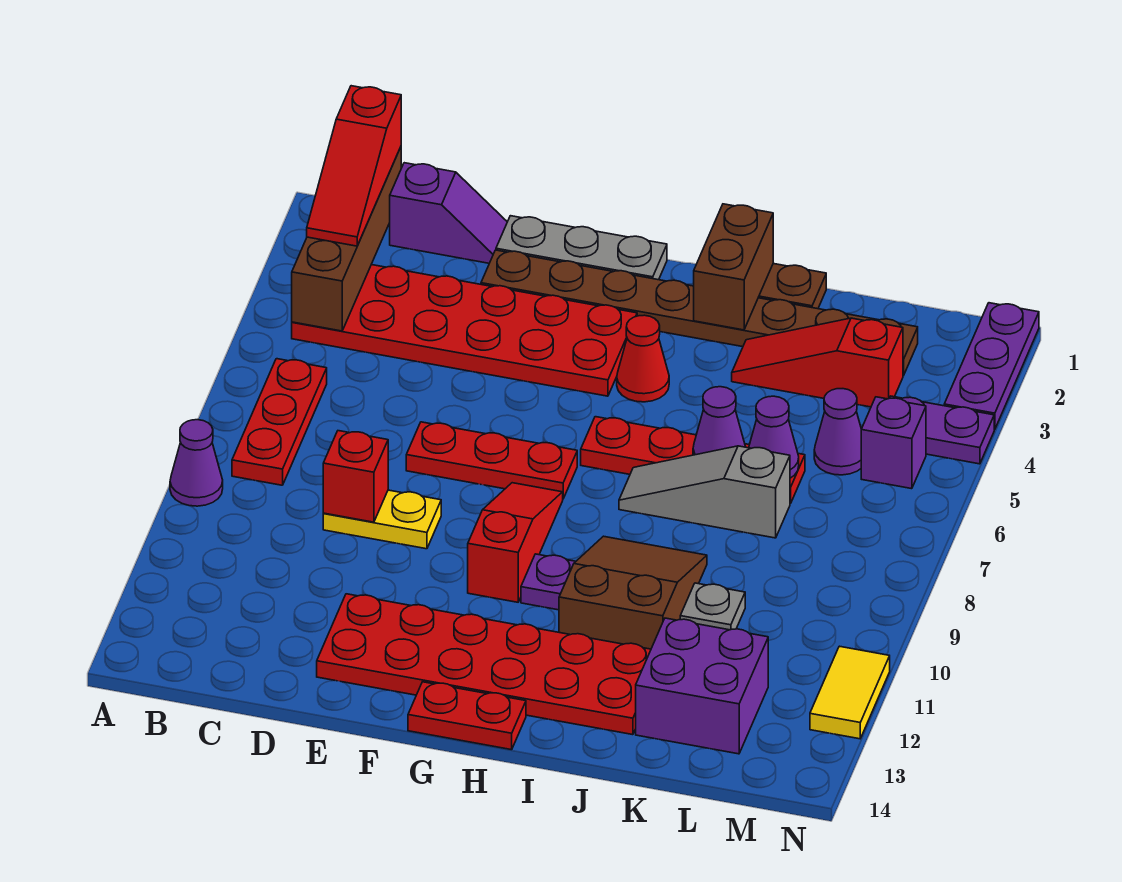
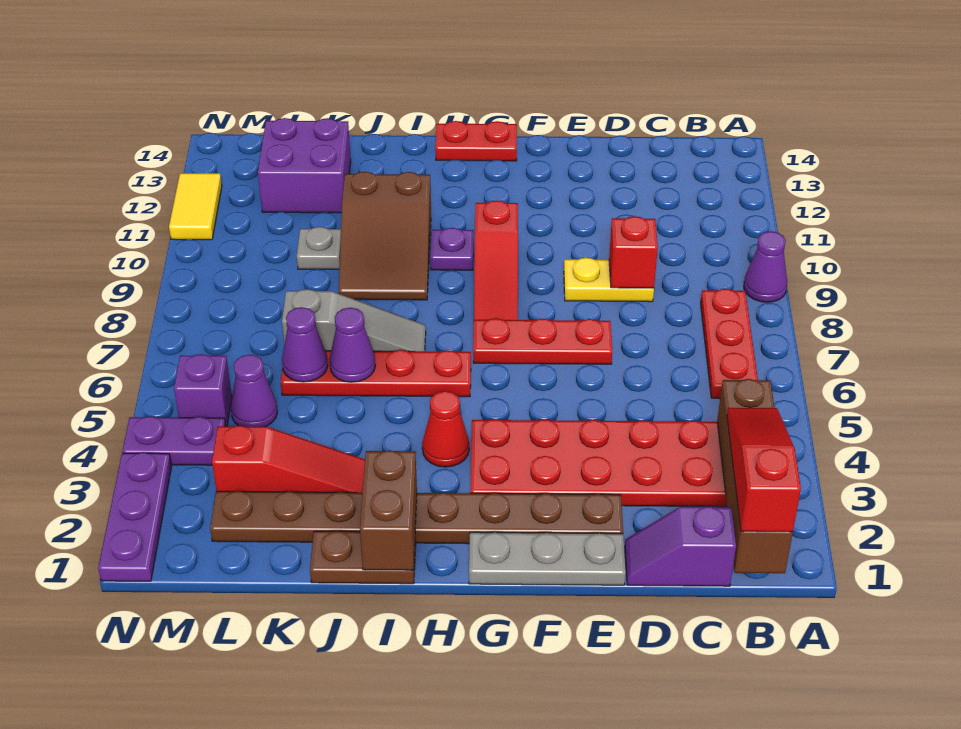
red plate E12:J13 level 1 -> none

